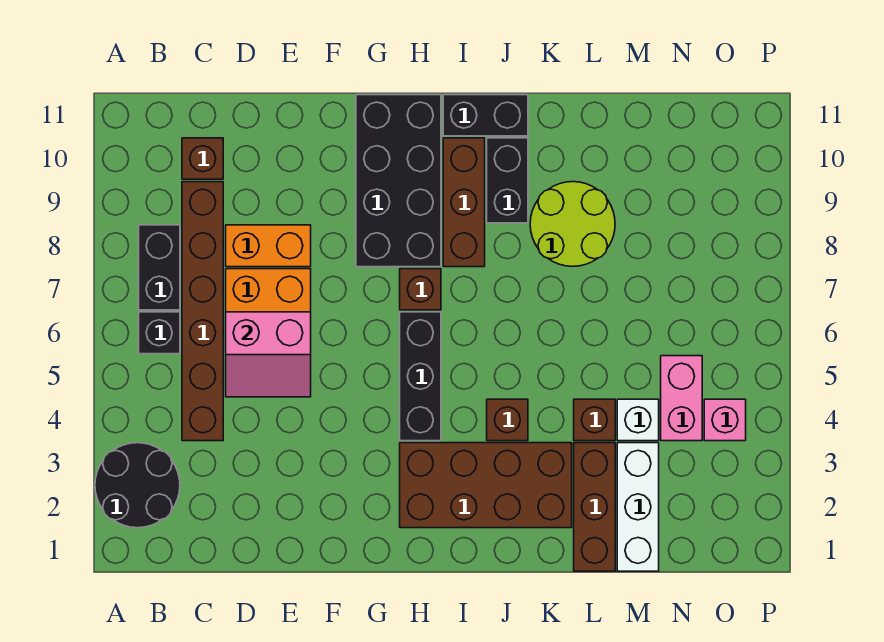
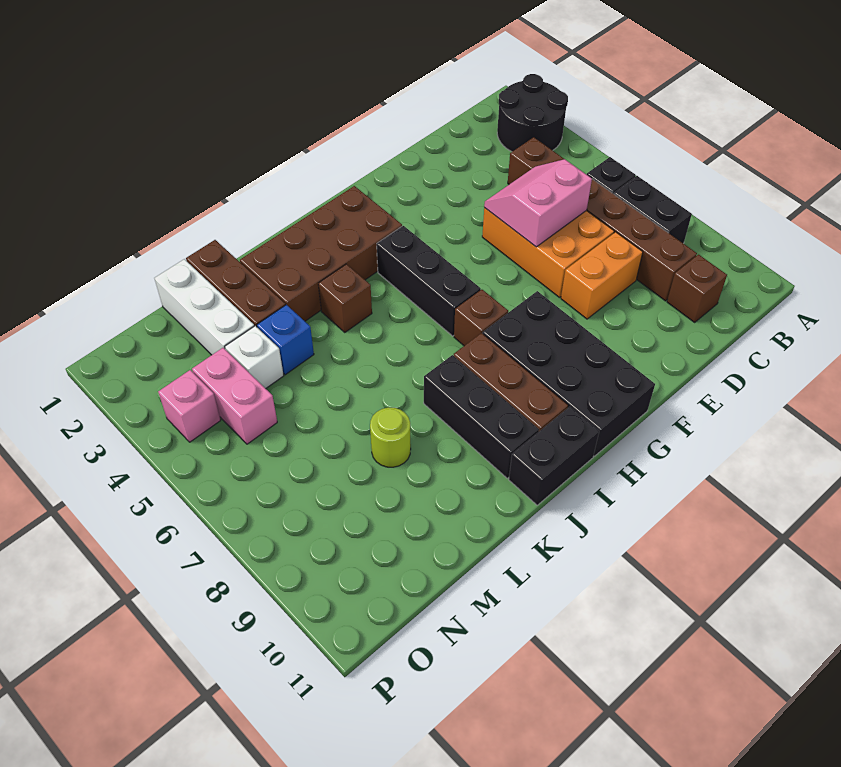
black brick J9:J10 level 1 -> black brick J8:J10 level 1
lime round brick K8:L9 level 1 -> lime round brick L8 level 1
brown brick L4 level 1 -> blue brick L4 level 1

